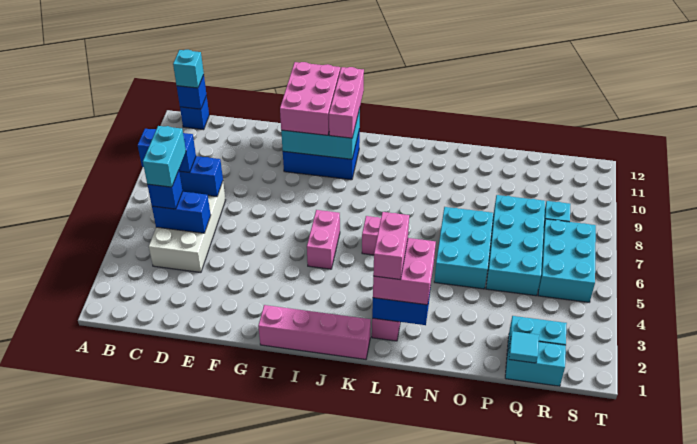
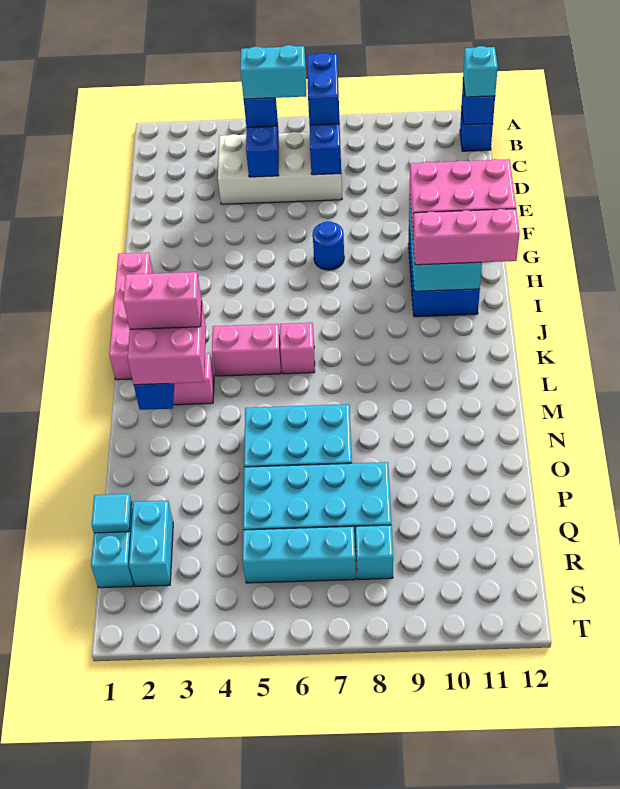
none -> blue round brick G7 level 1
pink brick I5:I6 level 1 -> pink brick K4:K5 level 1
cyan brick R5:S7 level 1 -> cyan brick R5:R7 level 1

